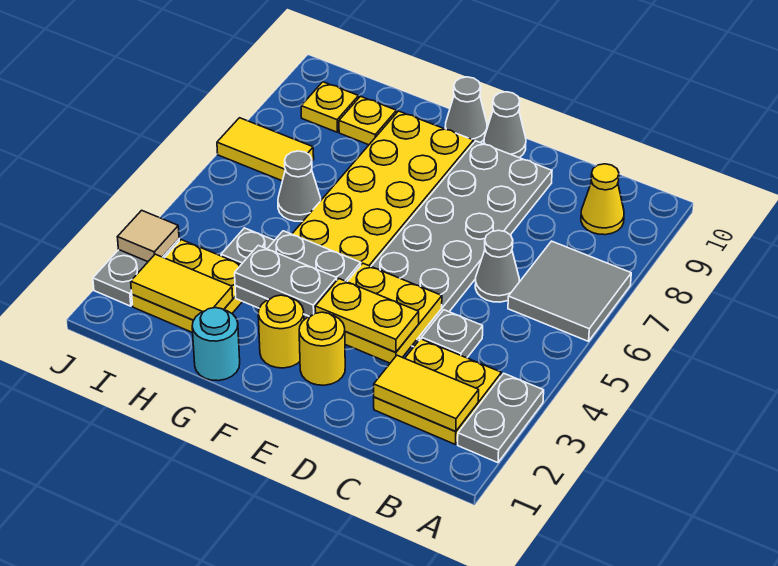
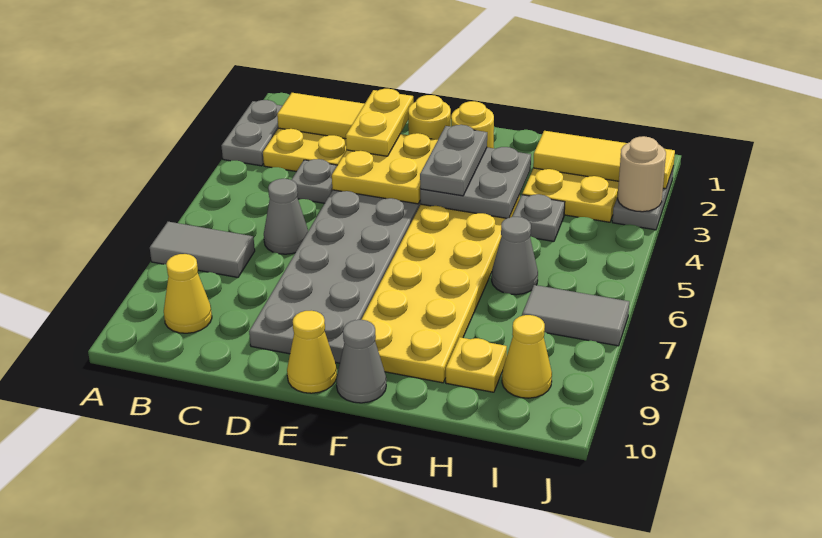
grey tile A6:B7 level 1 -> grey tile A7:B7 level 1
yellow plate D3:E3 level 3 -> yellow plate D2:D3 level 3
grey cone E10 level 1 -> yellow cone E10 level 1
grey plate F3:G3 level 3 -> grey plate F3:F4 level 3
cyan round brick G1 level 1 -> none
yellow tile H2:I2 level 2 -> yellow tile H2:J2 level 2
yellow tile I7:J7 level 1 -> grey tile I7:J7 level 1
yellow plate I9 level 1 -> yellow cone I9 level 1
tan tile J3 level 2 -> tan round brick J3 level 2

